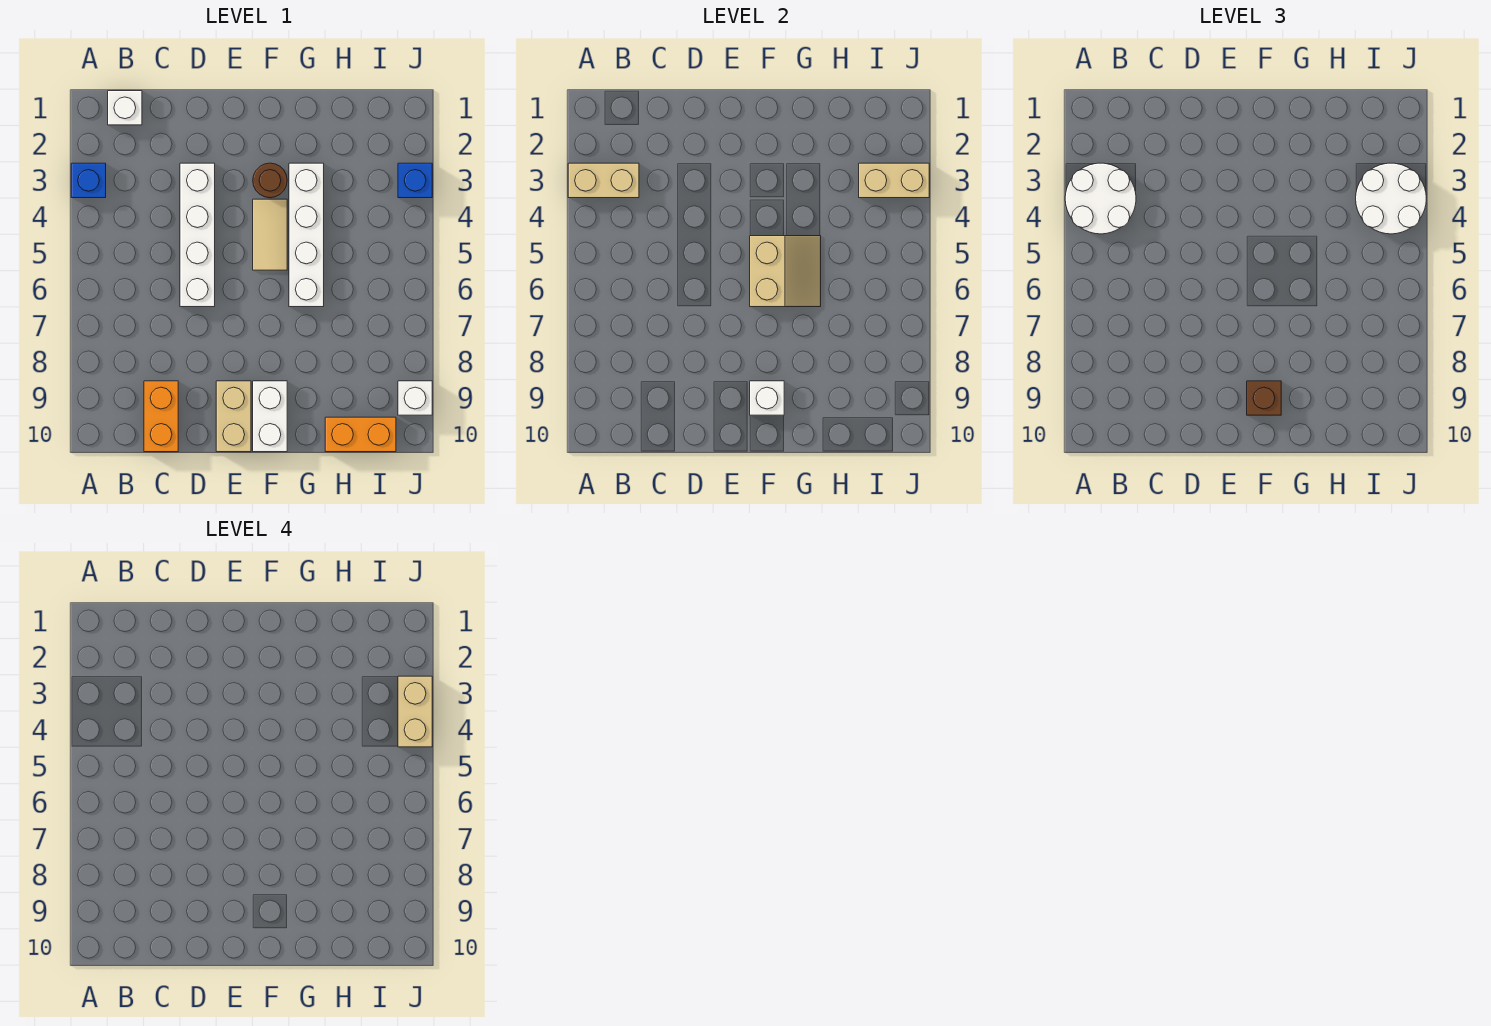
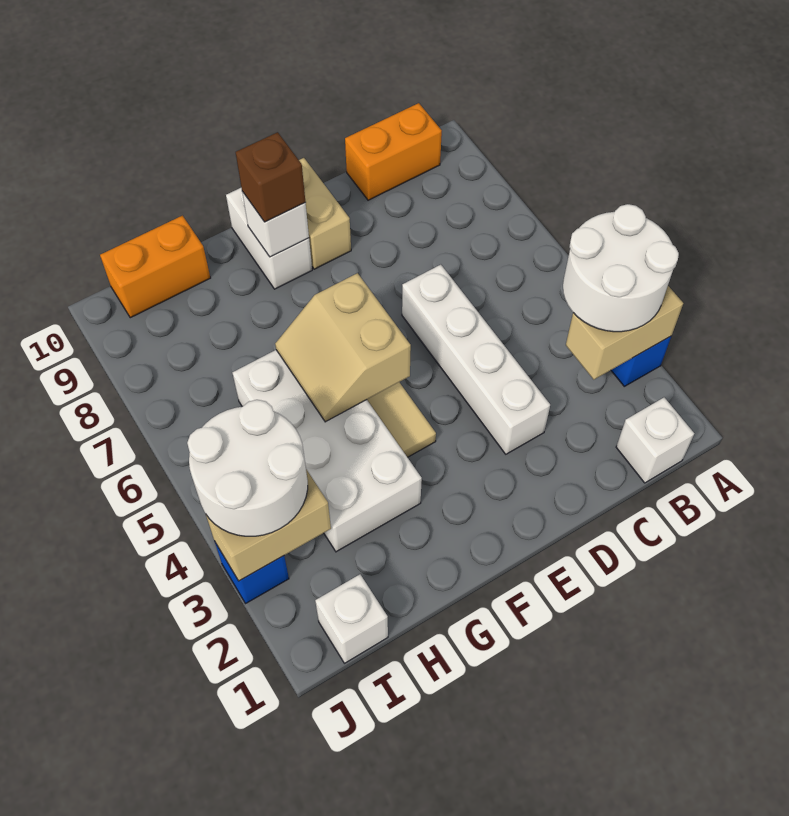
orange brick C9:C10 level 1 -> orange brick B10:C10 level 1
brown round brick F3 level 1 -> none
white brick G3:G6 level 1 -> white brick G3:H6 level 1
tan brick J3:J4 level 4 -> none
white brick J9 level 1 -> white brick I1 level 1

